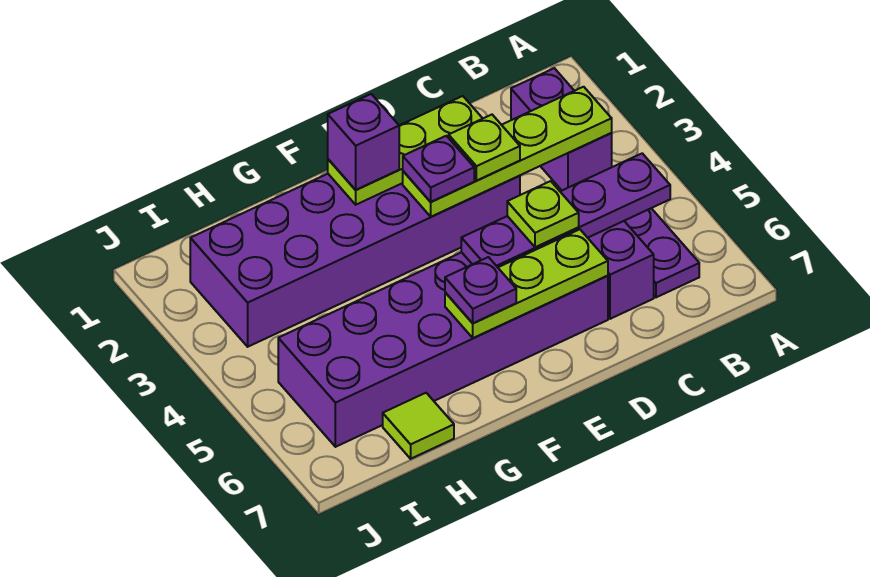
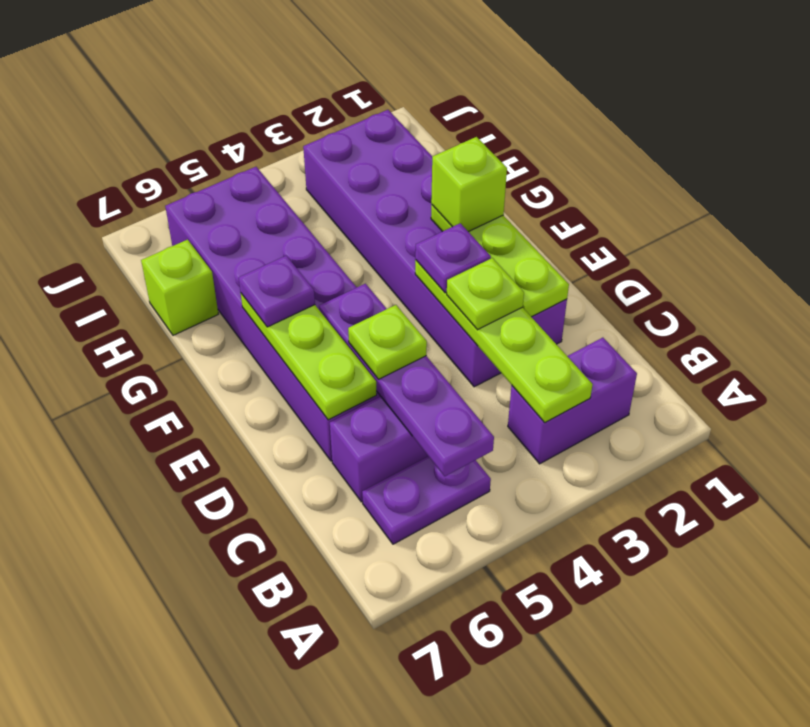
purple brick F2 level 3 -> lime brick F2 level 3
lime tile H7 level 1 -> lime brick H7 level 1

